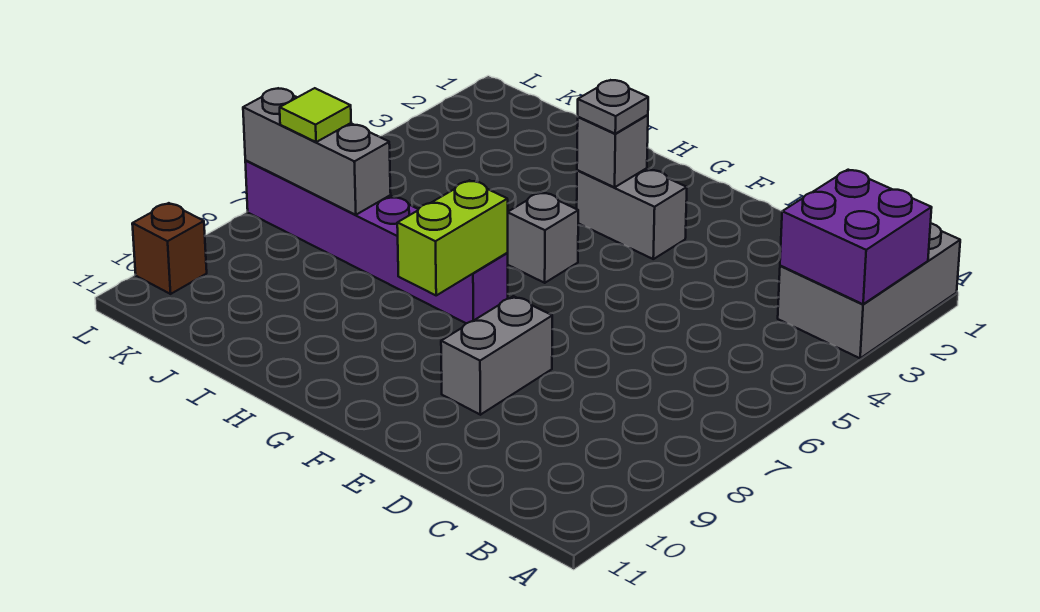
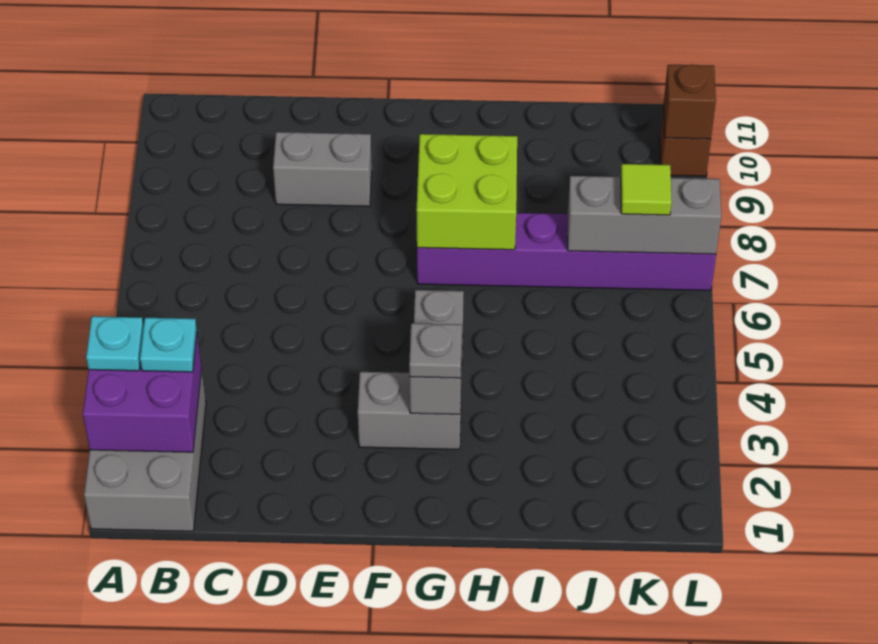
none -> cyan plate A3 level 3
none -> cyan plate B3 level 3
grey brick E8:E9 level 1 -> grey brick D9:E9 level 1
lime brick G7:G8 level 2 -> lime brick G7:H8 level 2
none -> brown brick L10 level 2

